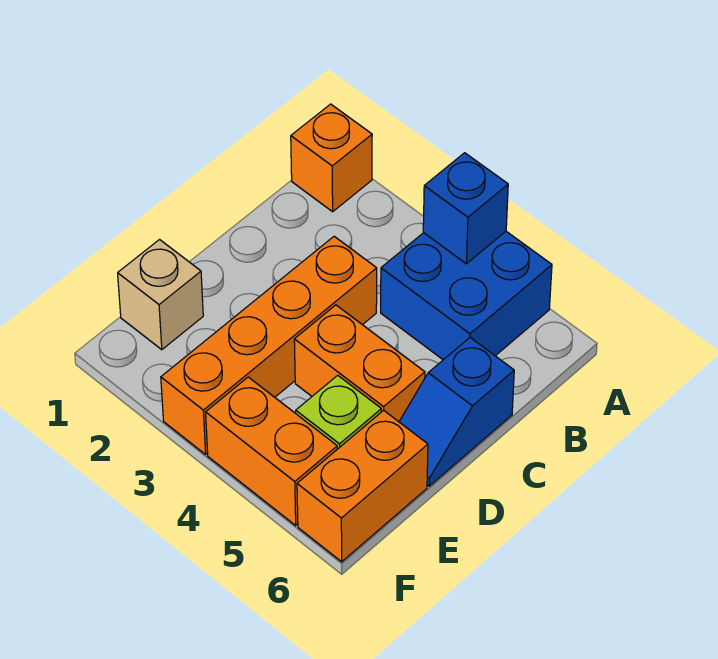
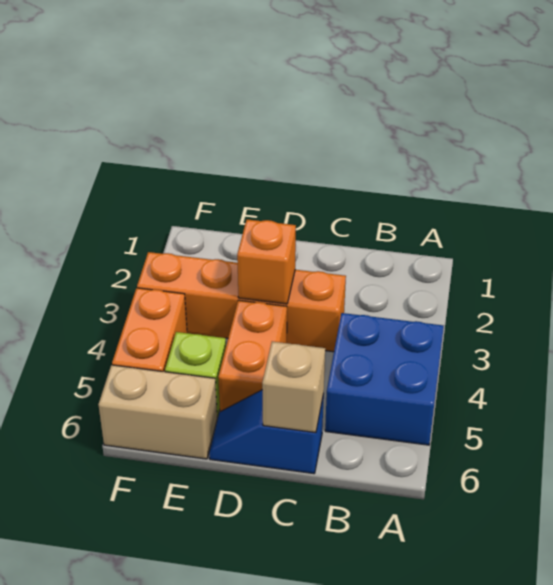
orange brick A1 level 1 -> orange brick D3 level 2
blue brick A4 level 2 -> none
tan brick E1 level 1 -> tan brick C6 level 2
orange brick E6:F6 level 1 -> tan brick E6:F6 level 1

